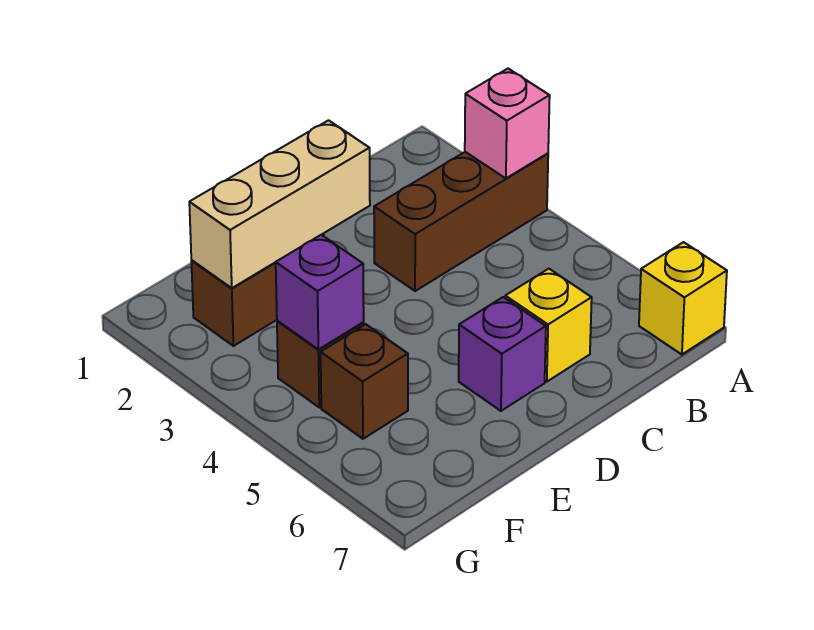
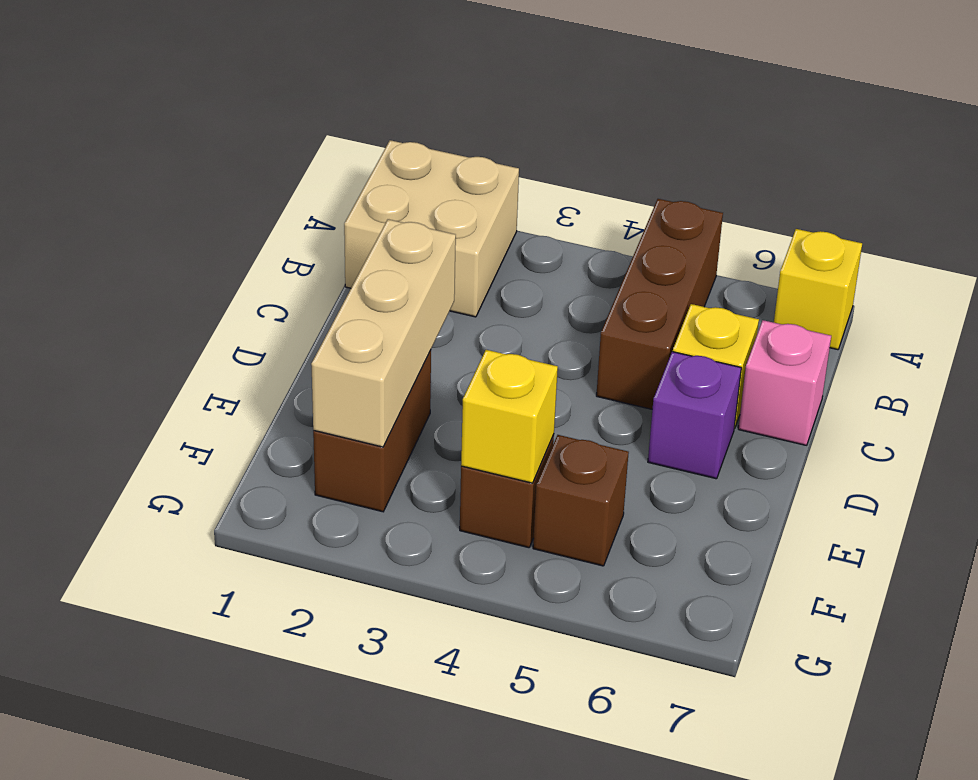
none -> tan brick A1:B2 level 1
brown brick A3:C3 level 1 -> brown brick A5:C5 level 1
pink brick A3 level 2 -> pink brick C7 level 1
purple brick F4 level 2 -> yellow brick F4 level 2

